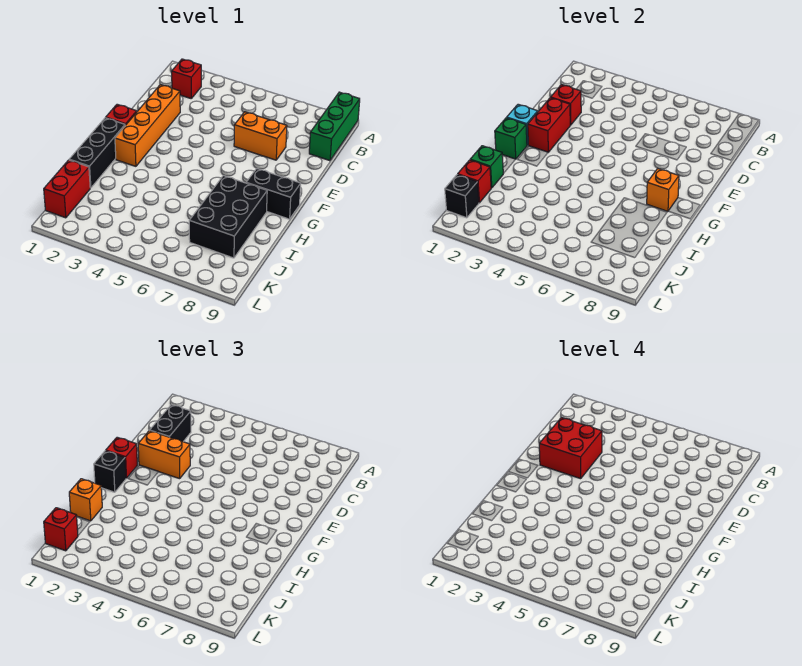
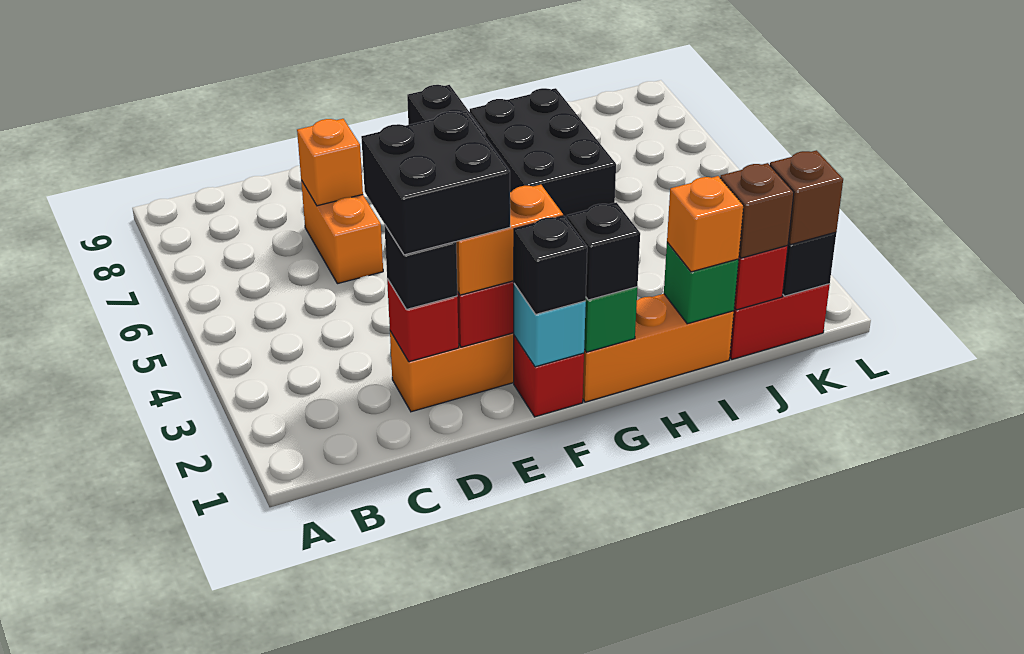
green brick A9:C9 level 1 -> none
red brick B2 level 1 -> none
black brick C2:D2 level 3 -> black brick D2 level 3
red brick D2:E3 level 4 -> black brick D2:E3 level 4
orange brick E2:E3 level 3 -> orange brick E2:F2 level 3
red brick F1 level 3 -> black brick F1 level 3
black brick G1:I1 level 1 -> orange brick G1:I1 level 1
orange brick G8 level 2 -> orange brick D7 level 2
black brick H7:J8 level 1 -> black brick H6:I8 level 1
none -> brown brick J1 level 3
red brick K1 level 3 -> brown brick K1 level 3

